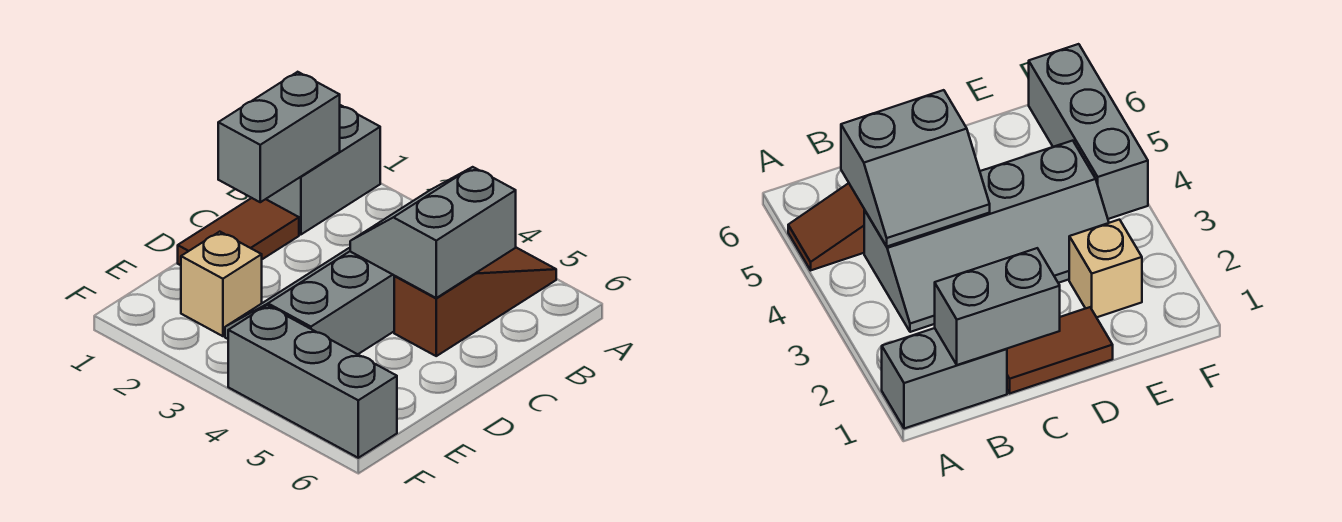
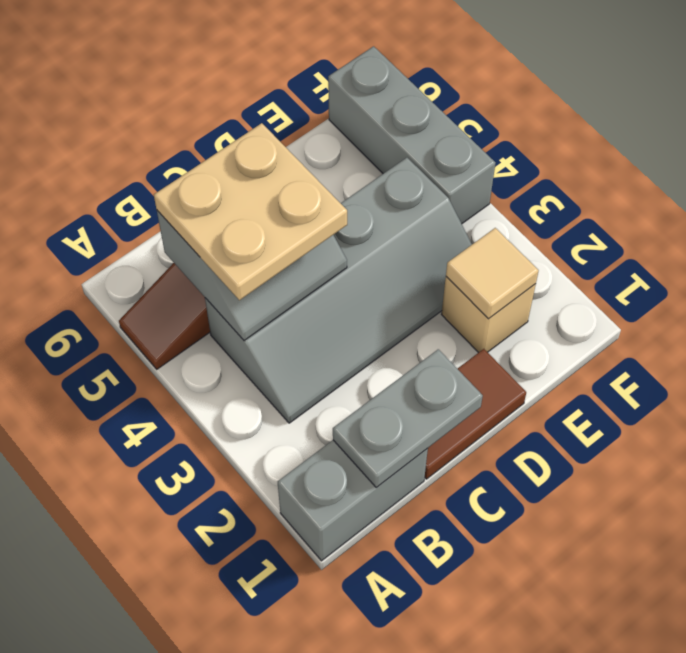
grey brick B1:C1 level 2 -> grey plate B1:C1 level 2
none -> tan plate B4:C5 level 3
none -> tan tile E2 level 2

